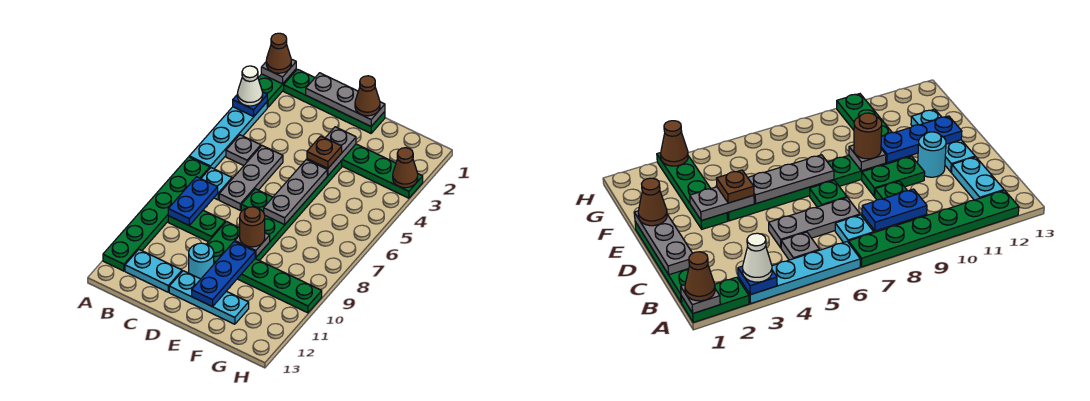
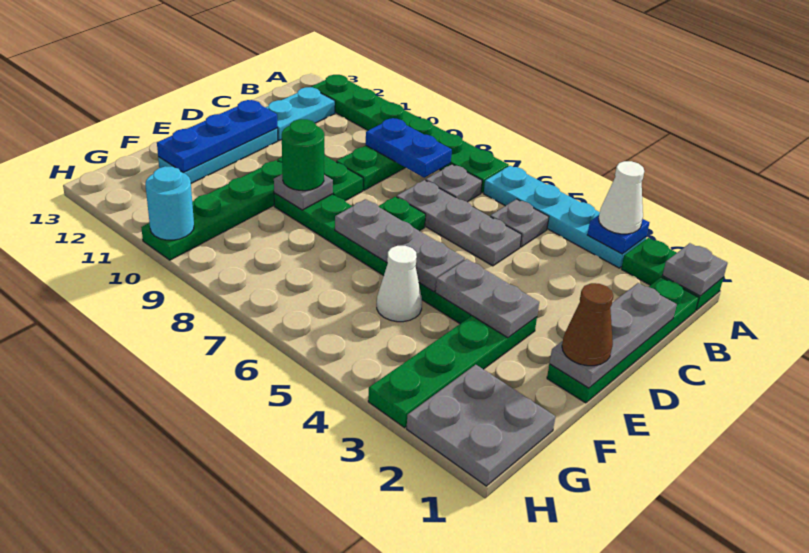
brown cone A1 level 3 -> none
cyan plate B7 level 1 -> grey plate B7 level 1
cyan round brick D11 level 1 -> cyan round brick H10 level 2
brown plate E4 level 3 -> none
brown round brick E9 level 3 -> green round brick E9 level 3
blue plate E10:E12 level 2 -> blue plate D12:F12 level 2
none -> white cone F5 level 1
none -> grey plate G1:H2 level 1
brown cone H3 level 2 -> none

